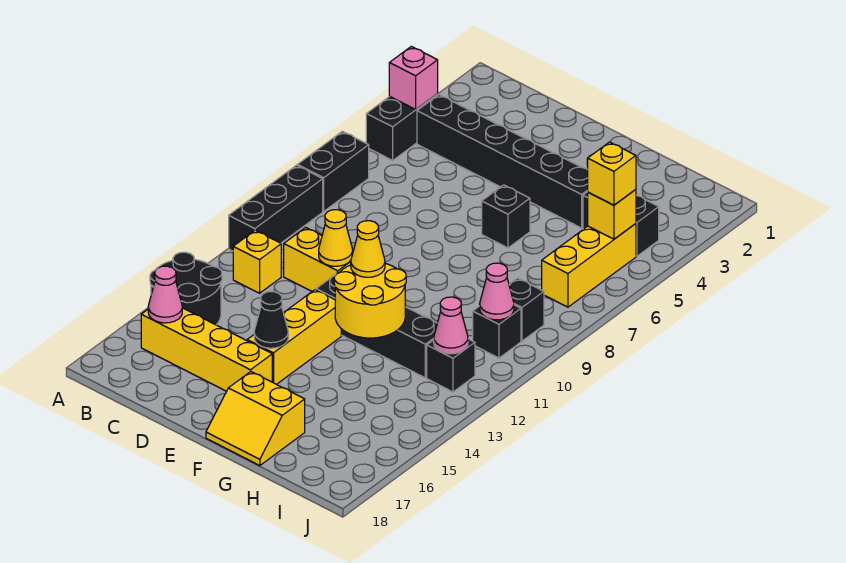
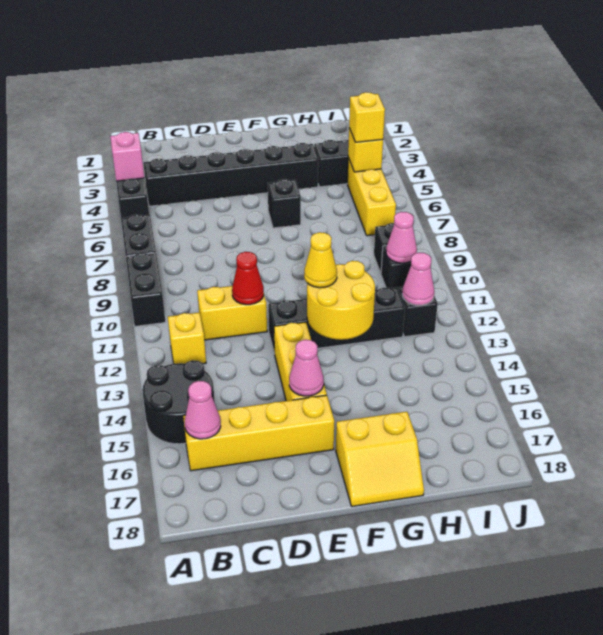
black brick A9:A11 level 1 -> black brick A9:A10 level 1
yellow cone D11 level 2 -> red cone D11 level 2
black cone E15 level 2 -> pink cone E15 level 2

